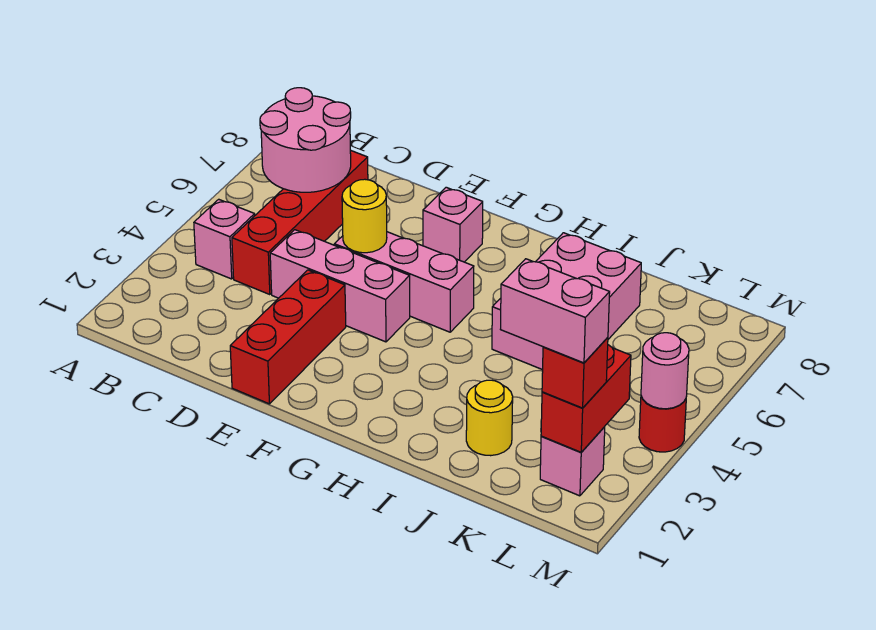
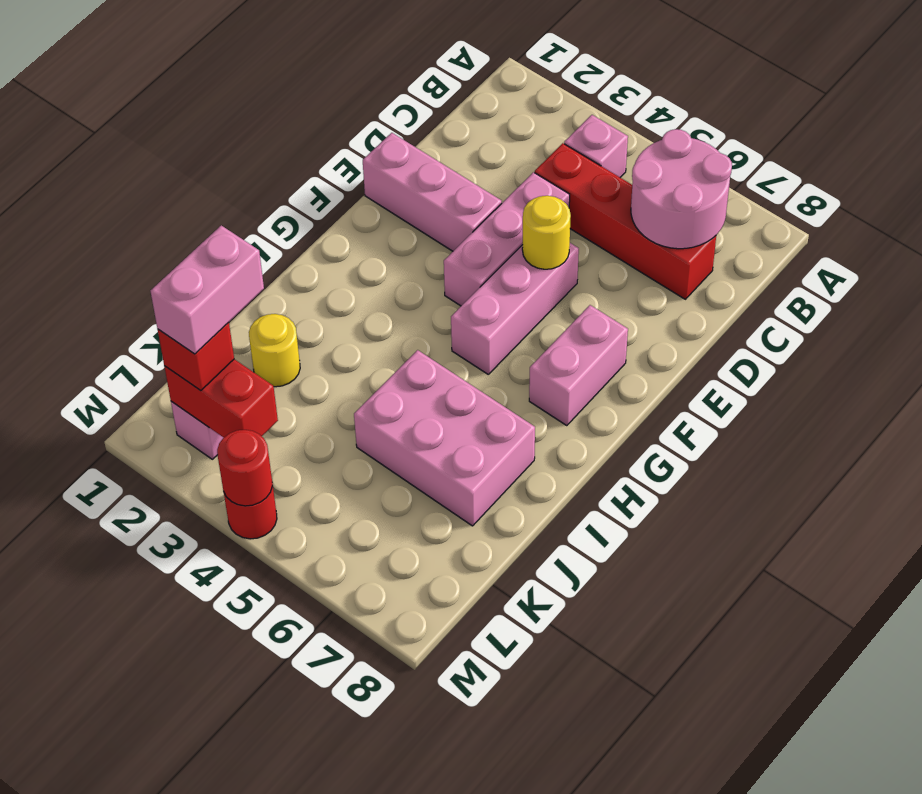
red brick E1:E3 level 1 -> pink brick E1:E3 level 1
pink brick F7 level 1 -> pink brick F7:G7 level 1
pink round brick M4 level 2 -> red round brick M4 level 2

